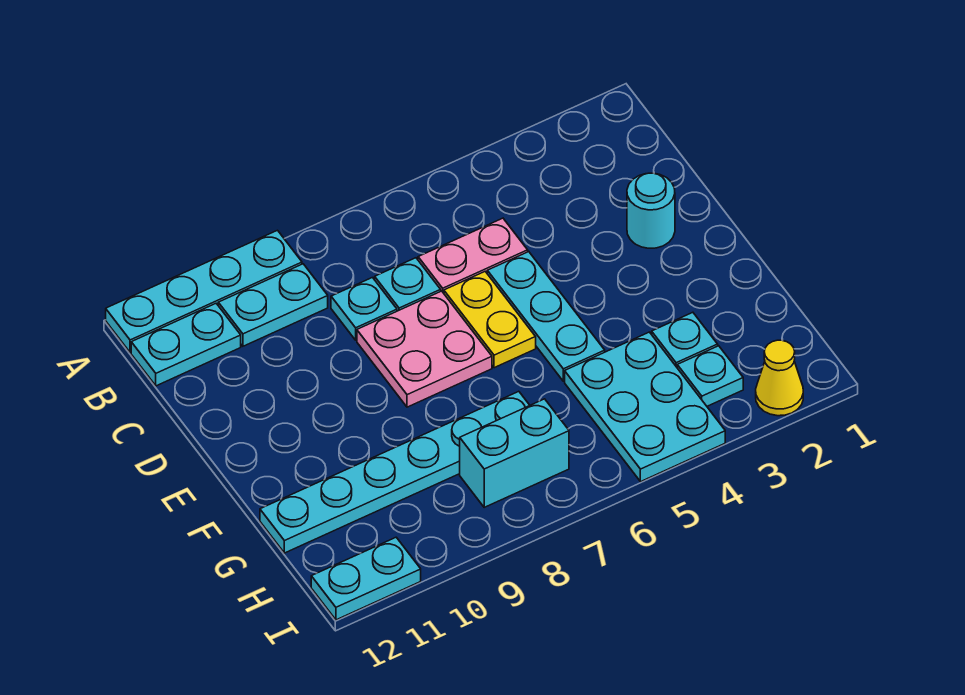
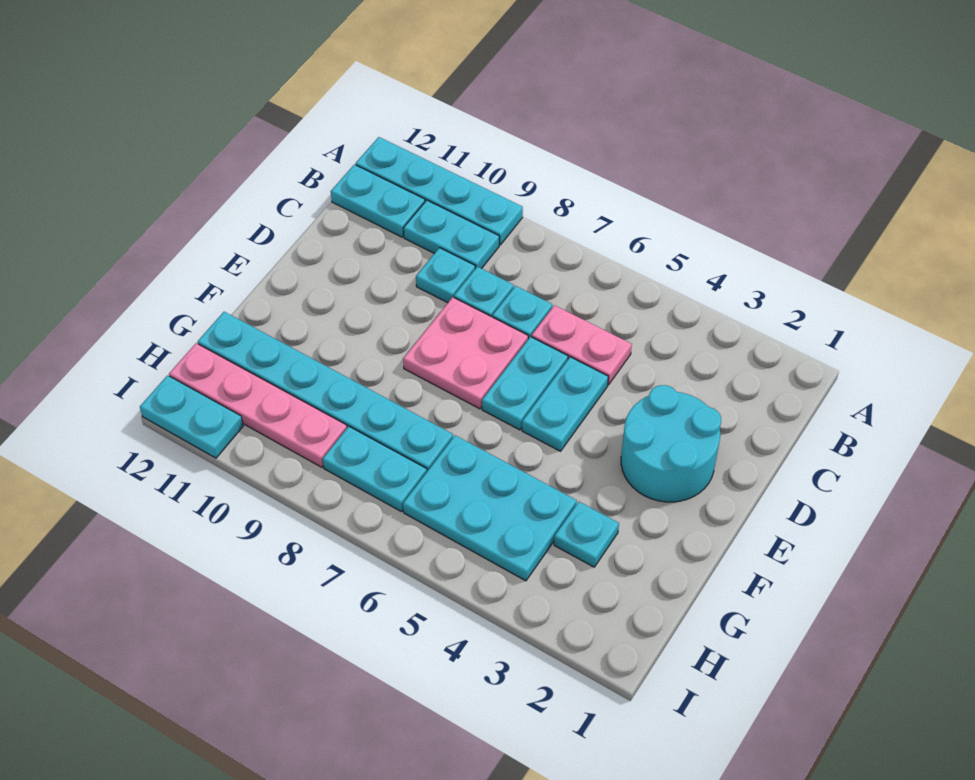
cyan round brick D2 level 1 -> cyan round brick D2:E3 level 1
cyan plate D5:F5 level 1 -> cyan plate D5:E5 level 1
yellow plate D6:E6 level 1 -> cyan plate D6:E6 level 1
cyan plate G4:I5 level 1 -> cyan plate G4:H6 level 1
cyan plate H3 level 1 -> cyan plate C9 level 1
cyan brick H7:H8 level 1 -> cyan plate H7:H8 level 1
none -> pink plate H9:H12 level 1
yellow cone I2 level 1 -> none

